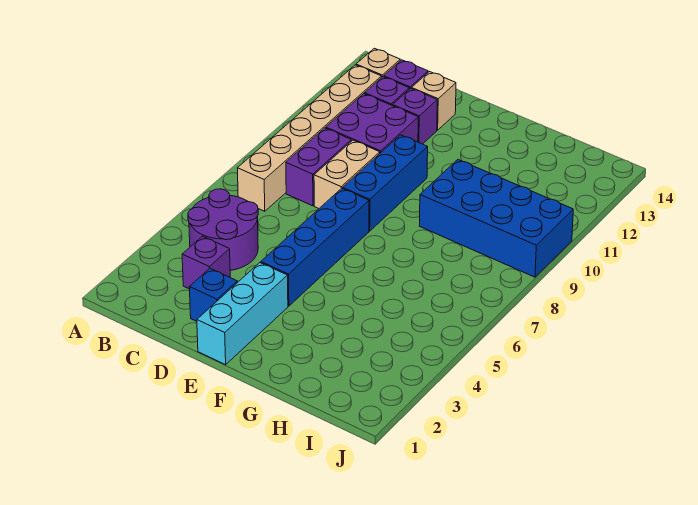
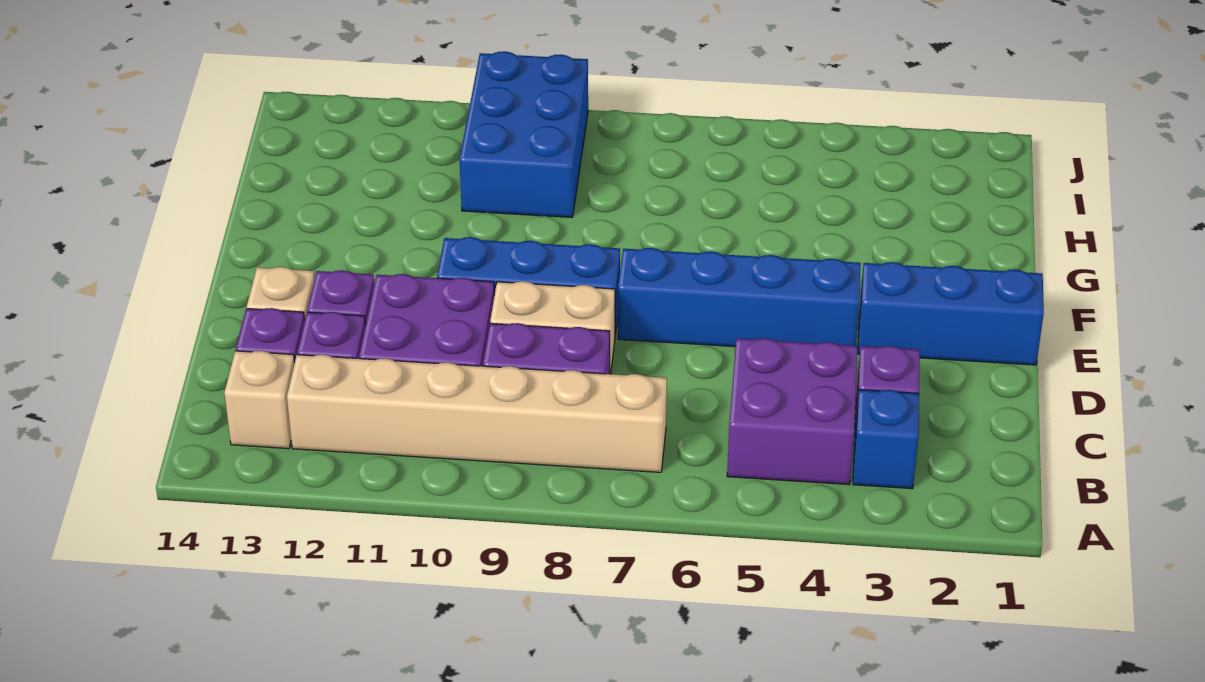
purple round brick B4:C5 level 1 -> purple brick B4:C5 level 1
blue brick D2 level 1 -> blue brick B3 level 1
cyan brick E1:E3 level 1 -> blue brick E1:E3 level 1
blue brick G9:J10 level 1 -> blue brick H9:J10 level 1

